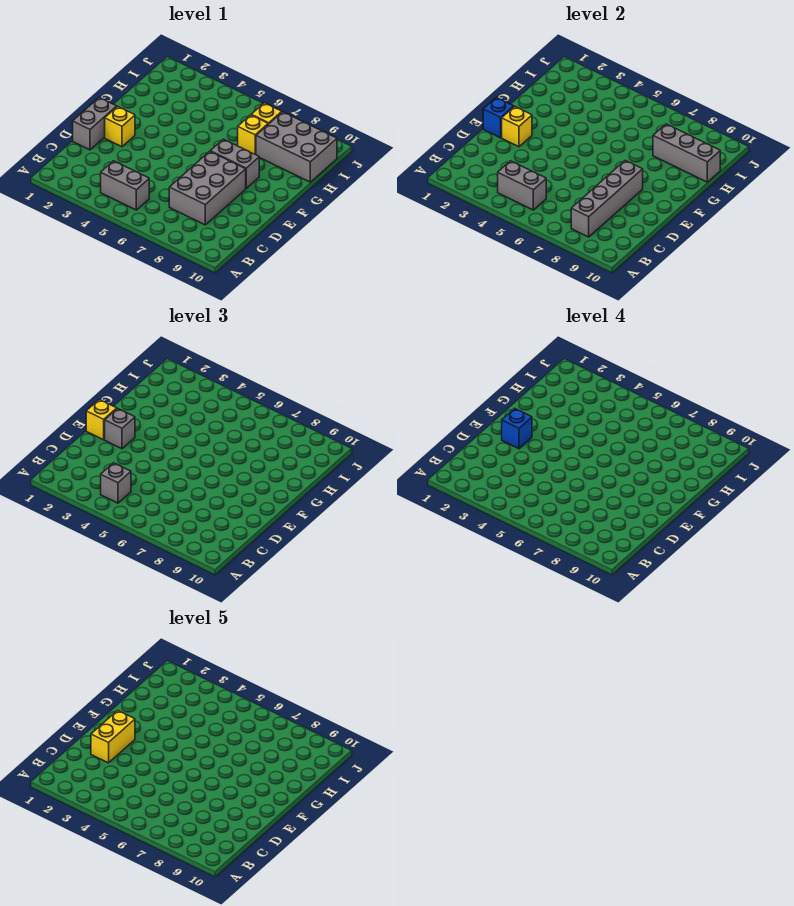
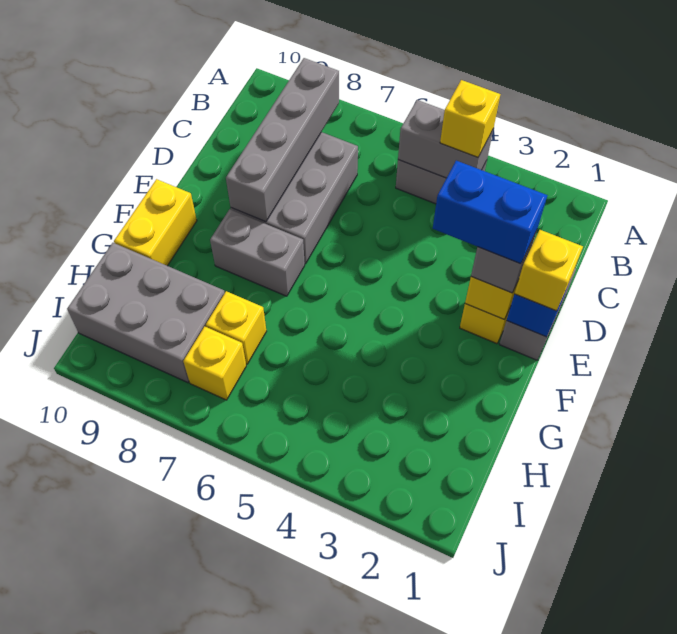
grey brick B4 level 3 -> yellow brick B4 level 3
yellow brick D2:E2 level 5 -> yellow brick F10:G10 level 1
blue brick E2 level 4 -> blue brick E2:E3 level 4
grey brick H8:H10 level 2 -> none

